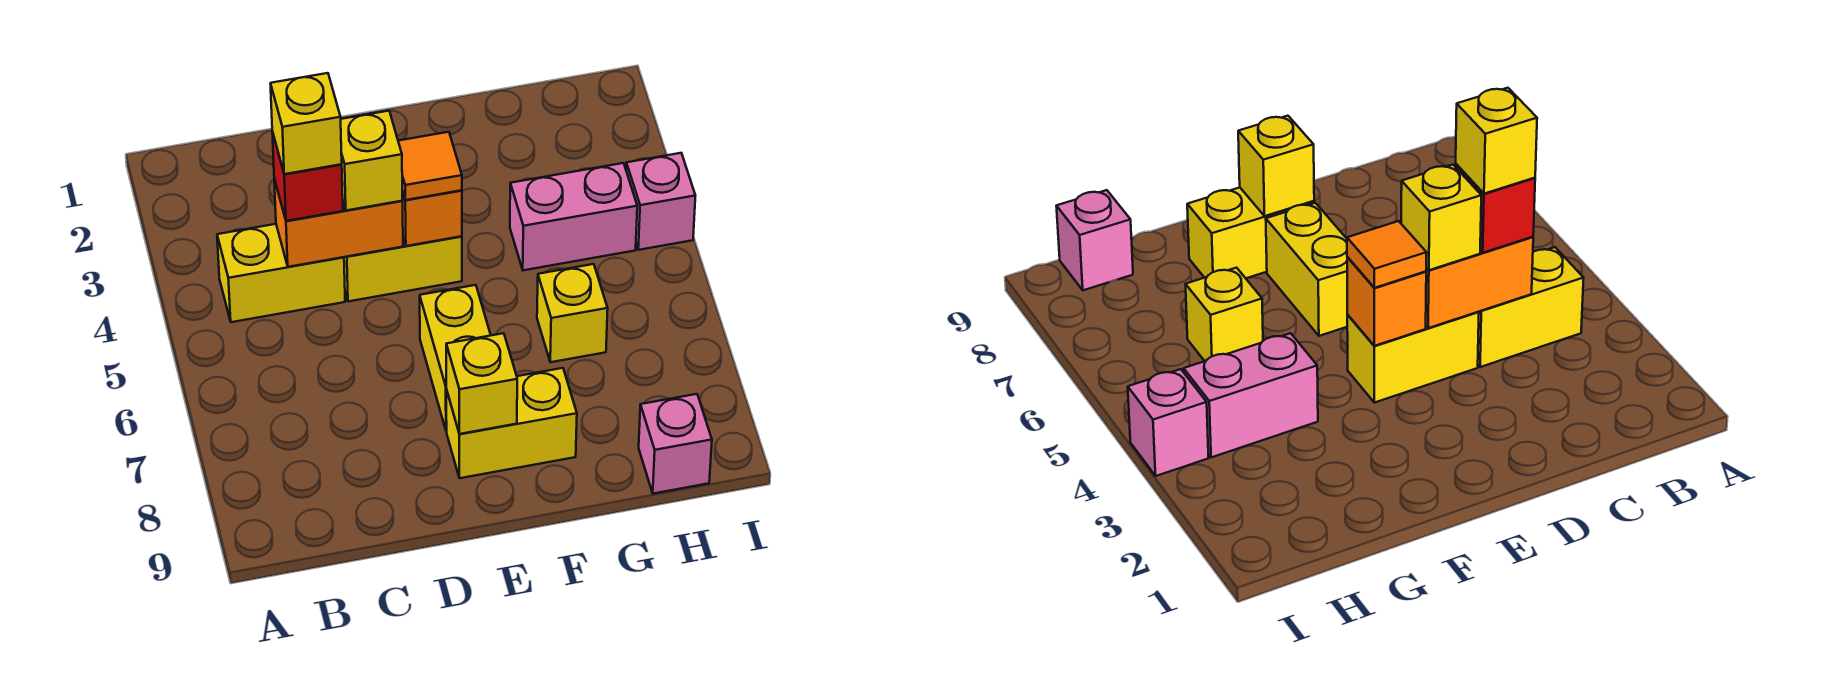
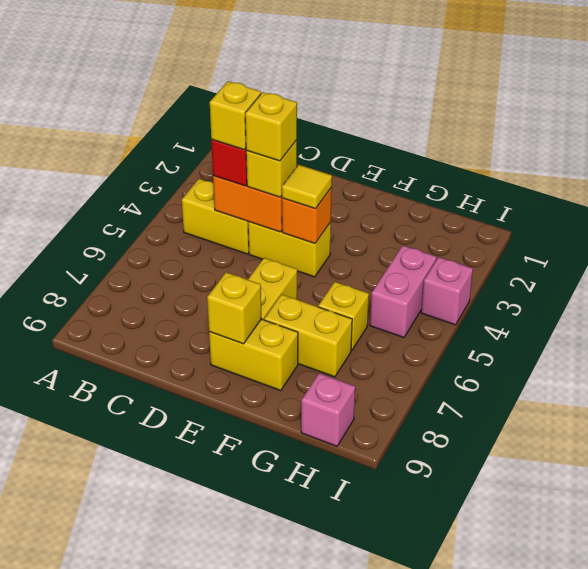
none -> yellow brick D4 level 4
orange tile E4 level 3 -> yellow tile E4 level 3
none -> yellow brick F7:G7 level 1
pink brick G4:H4 level 1 -> pink brick H4:H5 level 1

